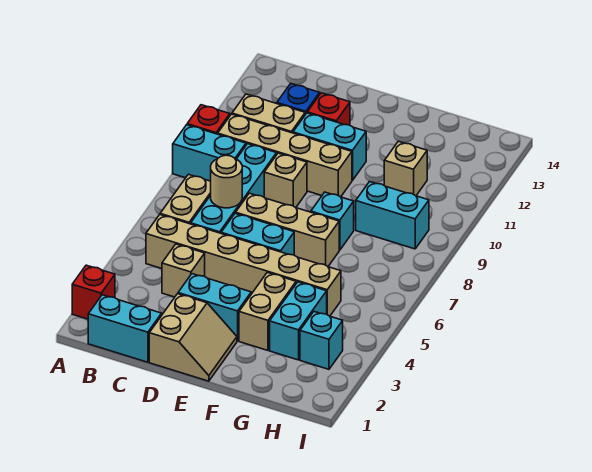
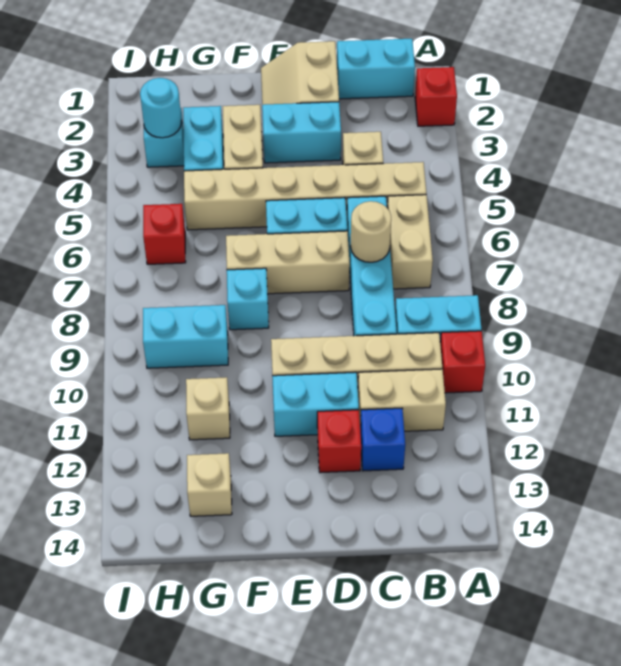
tan brick D9 level 1 -> tan brick G13 level 1
none -> cyan round brick H3 level 2
none -> red brick H6 level 1

